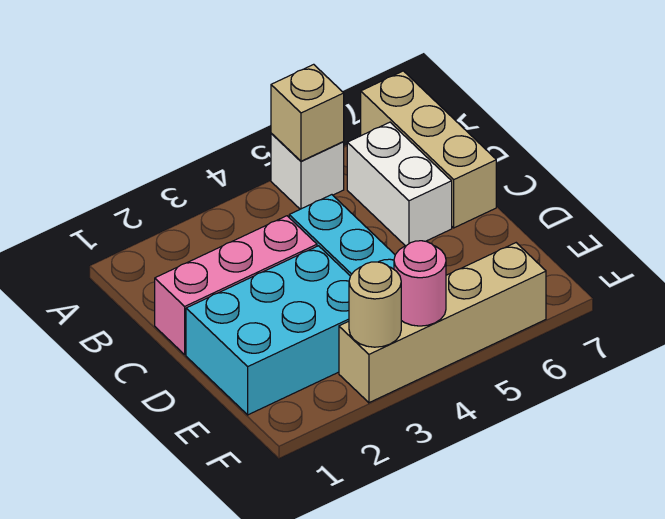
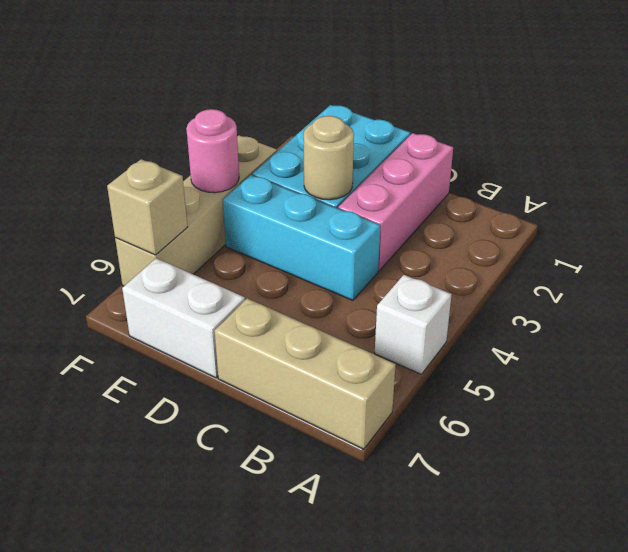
tan brick A5 level 2 -> tan brick F6 level 2
white brick B6:C6 level 1 -> white brick D7:E7 level 1
tan round brick F3 level 2 -> tan round brick D3 level 2

